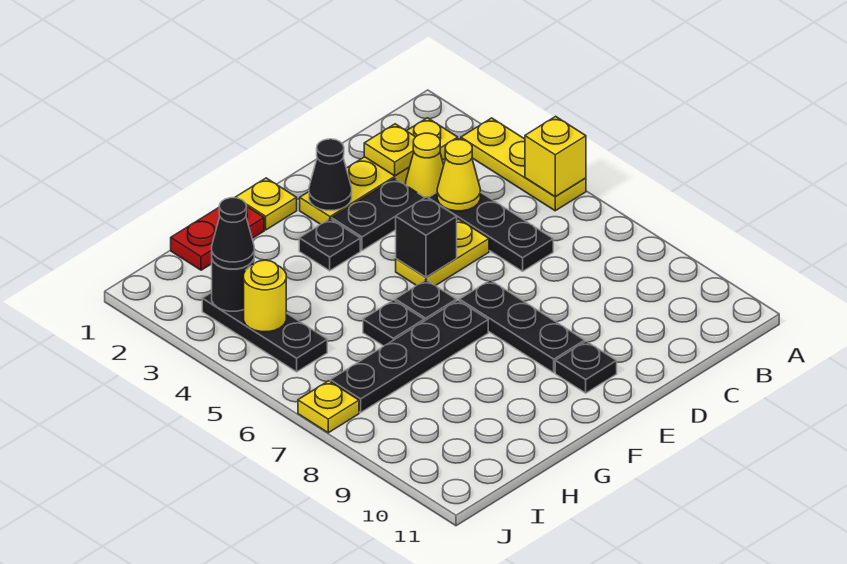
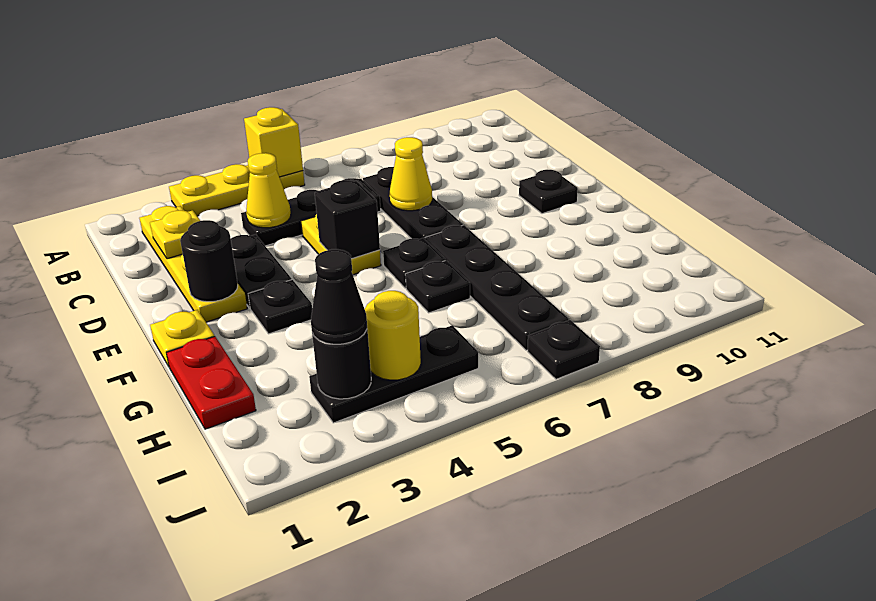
yellow cone C3 level 1 -> yellow cone D7 level 2
black cone E2 level 2 -> black round brick E2 level 2
black plate E7:E9 level 1 -> black plate C7:E7 level 1
yellow plate J7 level 1 -> black plate J7 level 1

